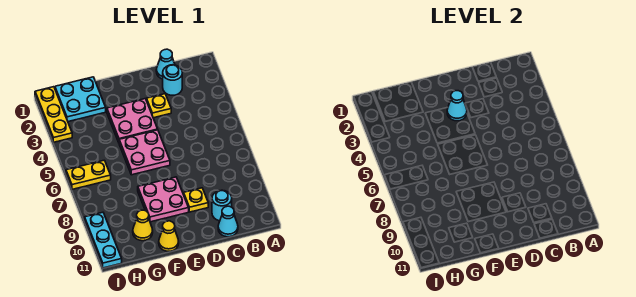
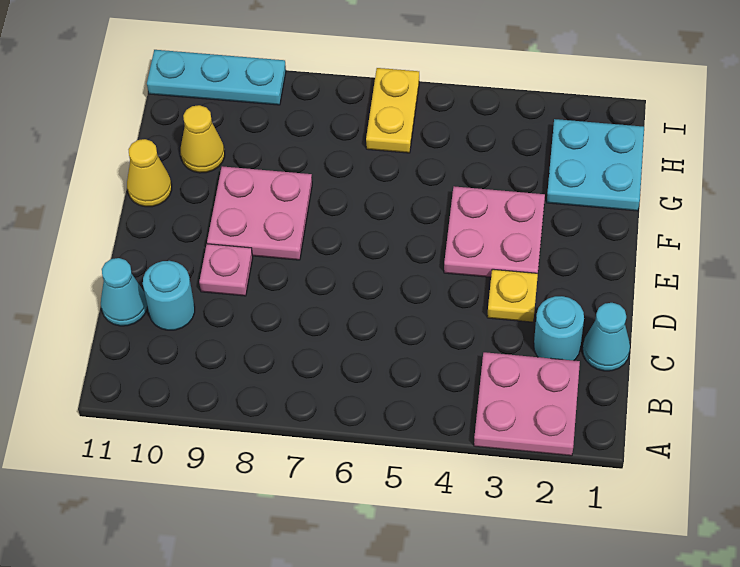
yellow plate D9 level 1 -> pink plate D9 level 1
cyan cone E3 level 2 -> none
pink plate E5:F6 level 1 -> pink plate A2:B3 level 1
yellow plate I1:I3 level 1 -> none

